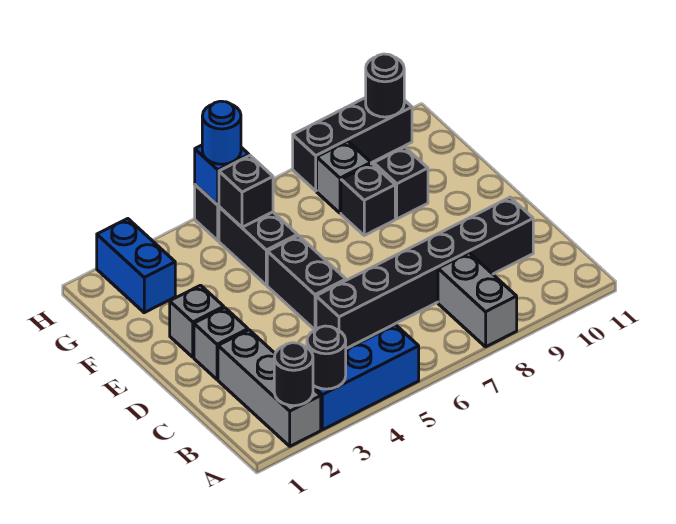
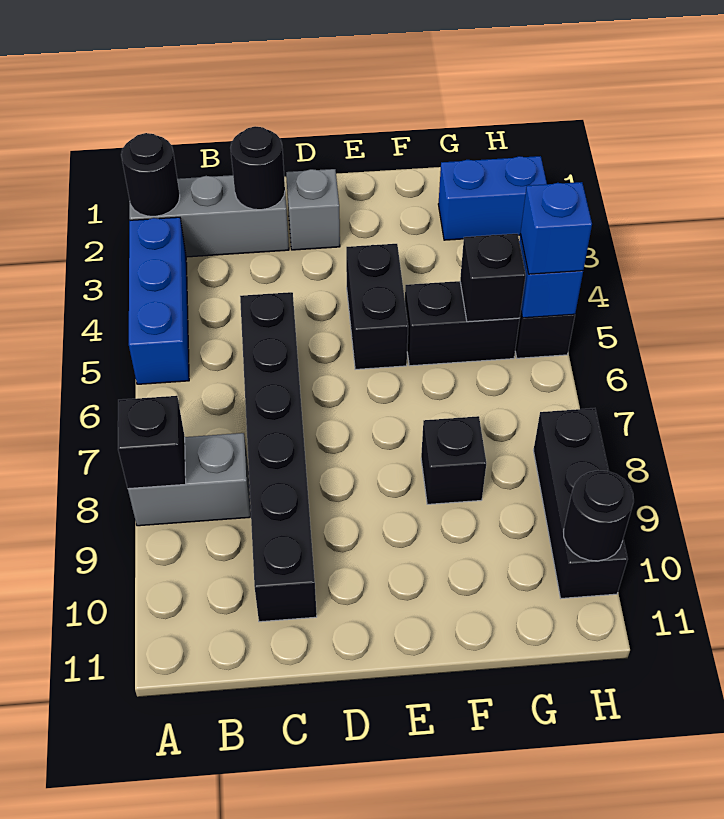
black round brick A3 level 2 -> black round brick C2 level 2
black brick D5:E5 level 1 -> black brick E4:E5 level 1
grey brick E2 level 1 -> none
black brick F9 level 1 -> black brick A8 level 2
grey brick G8 level 1 -> none
blue round brick H5 level 3 -> blue brick H5 level 3

